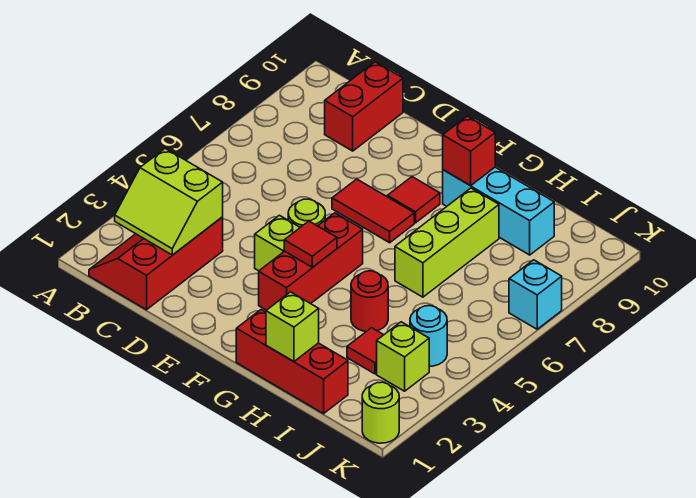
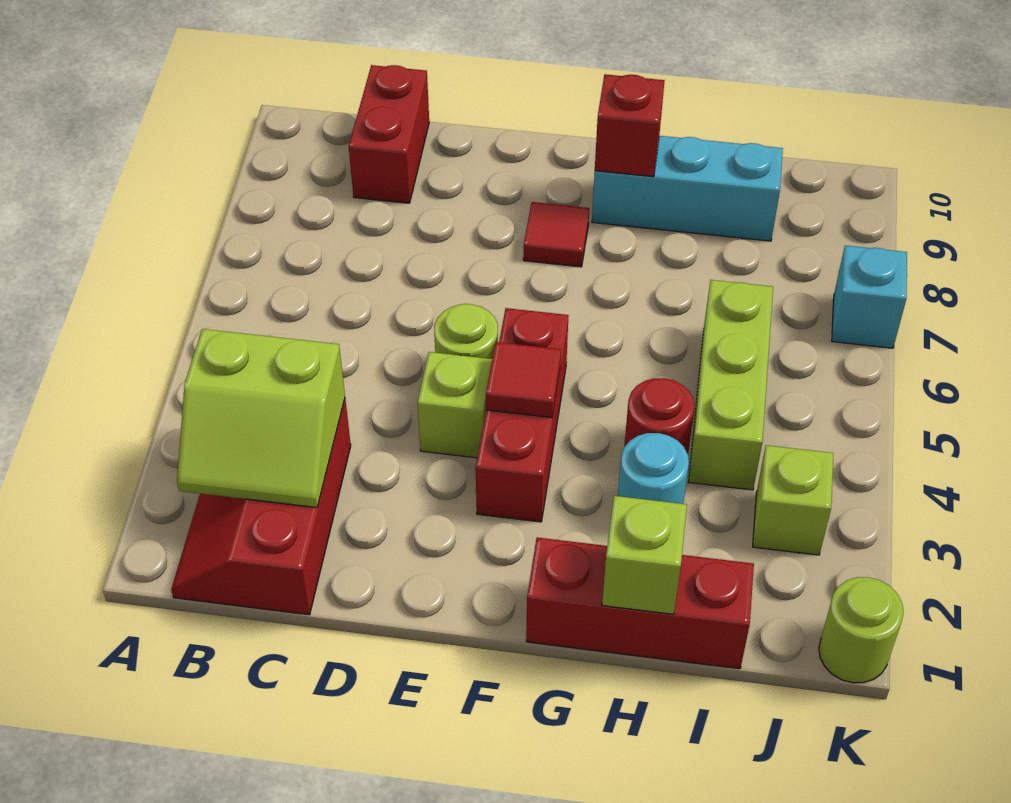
red tile E7:F7 level 1 -> none
lime brick H6:H8 level 1 -> lime brick I4:I6 level 1
red tile I3 level 1 -> none
cyan round brick J4 level 1 -> cyan round brick H3 level 1

